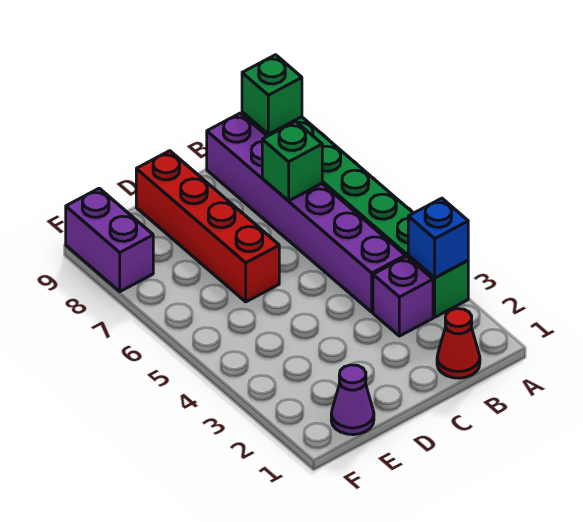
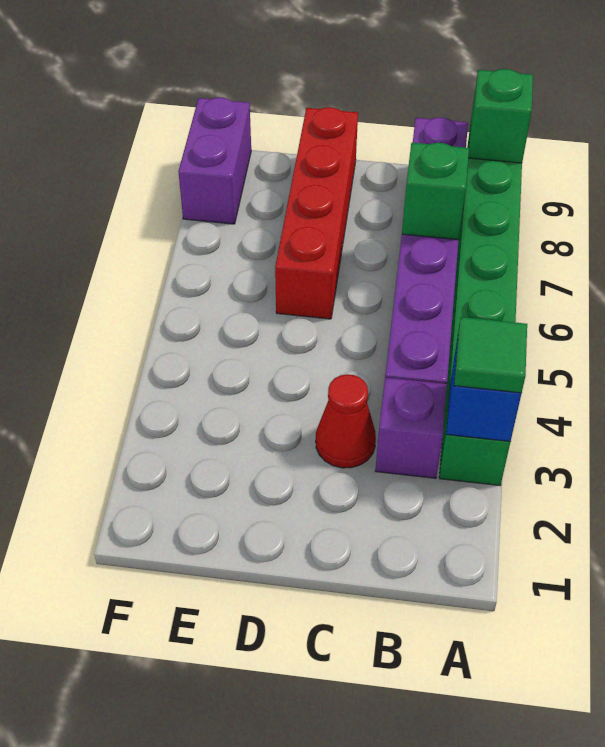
none -> green tile A3 level 3
red cone B1 level 1 -> red cone C3 level 1
purple cone E1 level 1 -> none

